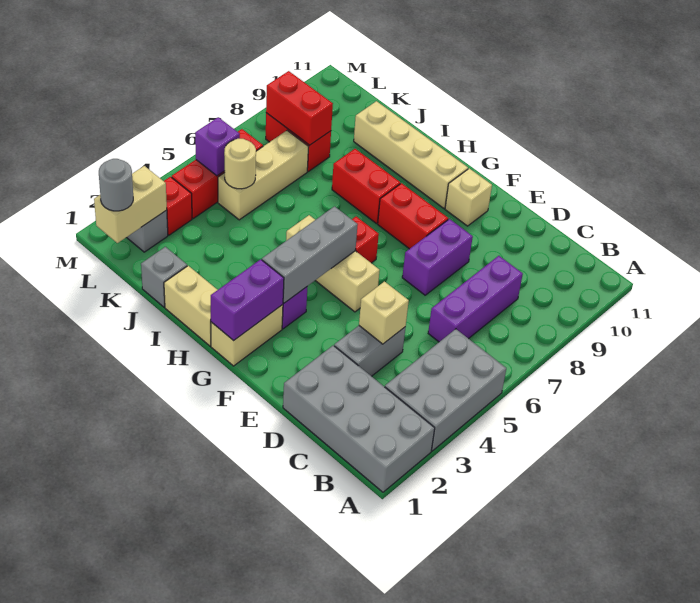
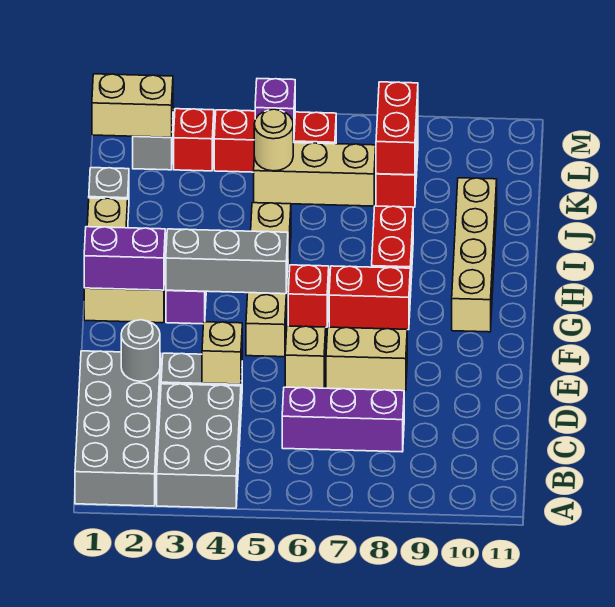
grey brick A3:B5 level 1 -> grey brick A3:C4 level 1
purple brick E7:E8 level 1 -> tan brick E7:E8 level 1
tan brick F5:H5 level 1 -> tan brick F5:I5 level 1
red brick F8:G8 level 1 -> red brick G7:G8 level 1
tan brick F10 level 1 -> tan brick E6 level 1
grey round brick L1 level 3 -> grey round brick D2 level 2

